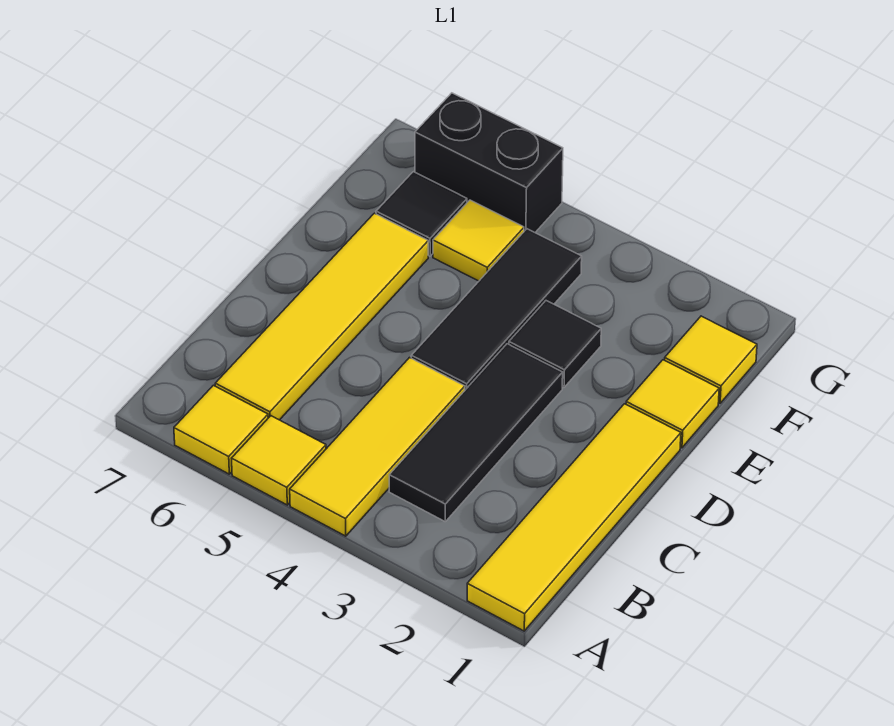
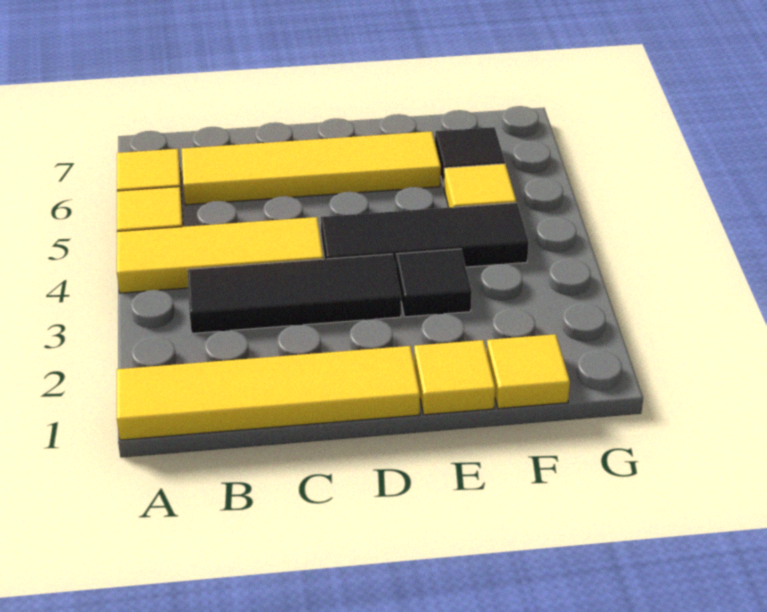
black brick G5:G6 level 1 -> none

